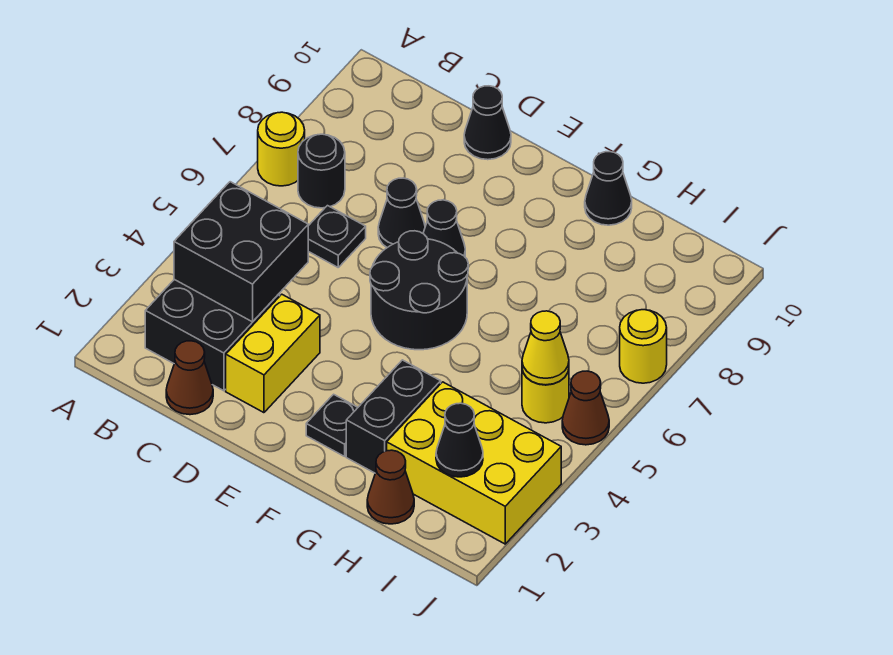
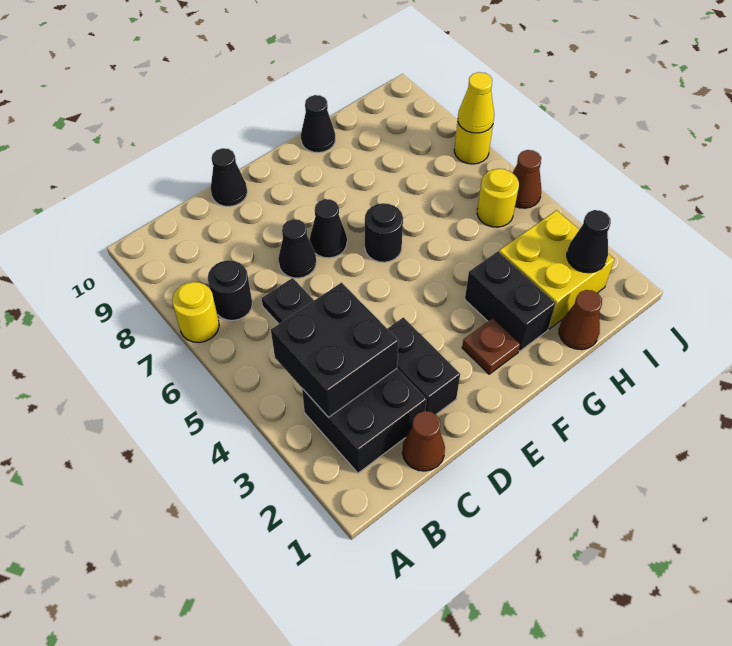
yellow brick D2:D3 level 1 -> black brick D2:D3 level 1
black round brick E5:F6 level 1 -> black round brick F6 level 1
black plate F2 level 1 -> brown plate F2 level 1
yellow brick H2:J3 level 1 -> yellow brick H2:I3 level 1
yellow cone I5 level 2 -> yellow cone J7 level 2

